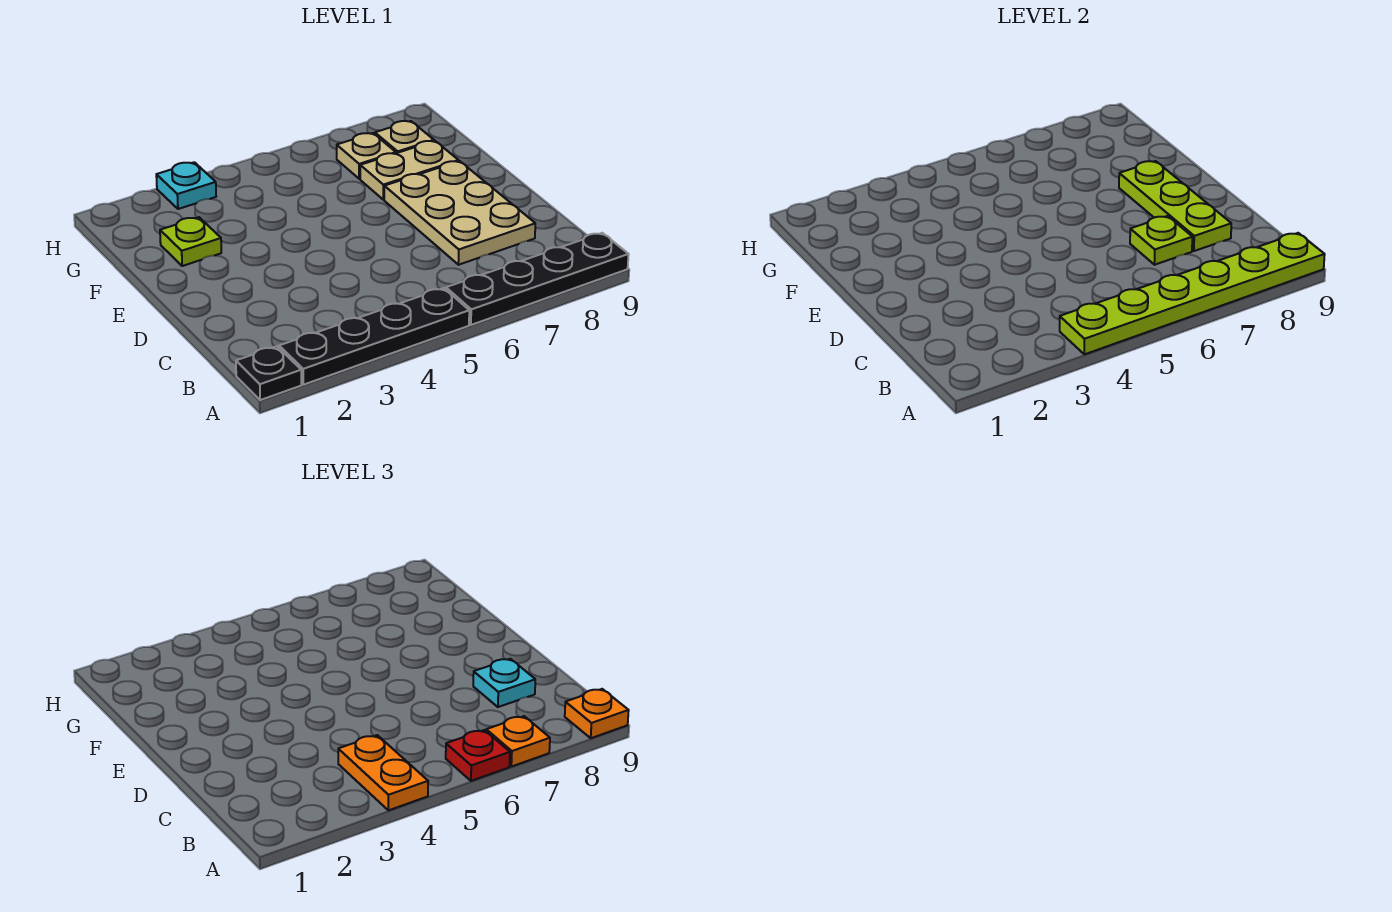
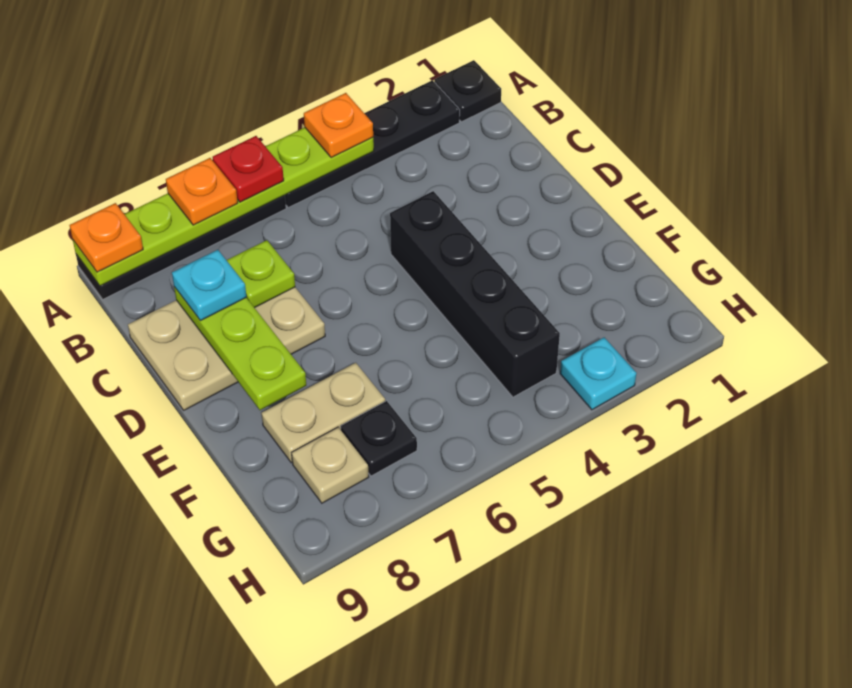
orange plate A4:B4 level 3 -> orange plate A4 level 3
tan plate C7:E8 level 1 -> tan plate C7:D9 level 1
none -> black brick D4:G4 level 1
lime plate F2 level 1 -> none
tan plate G7 level 1 -> black plate G7 level 1

